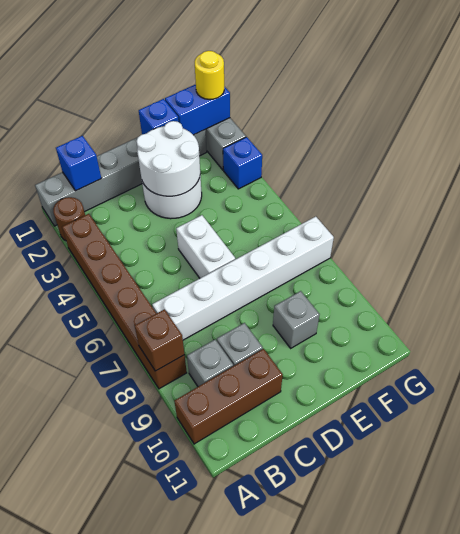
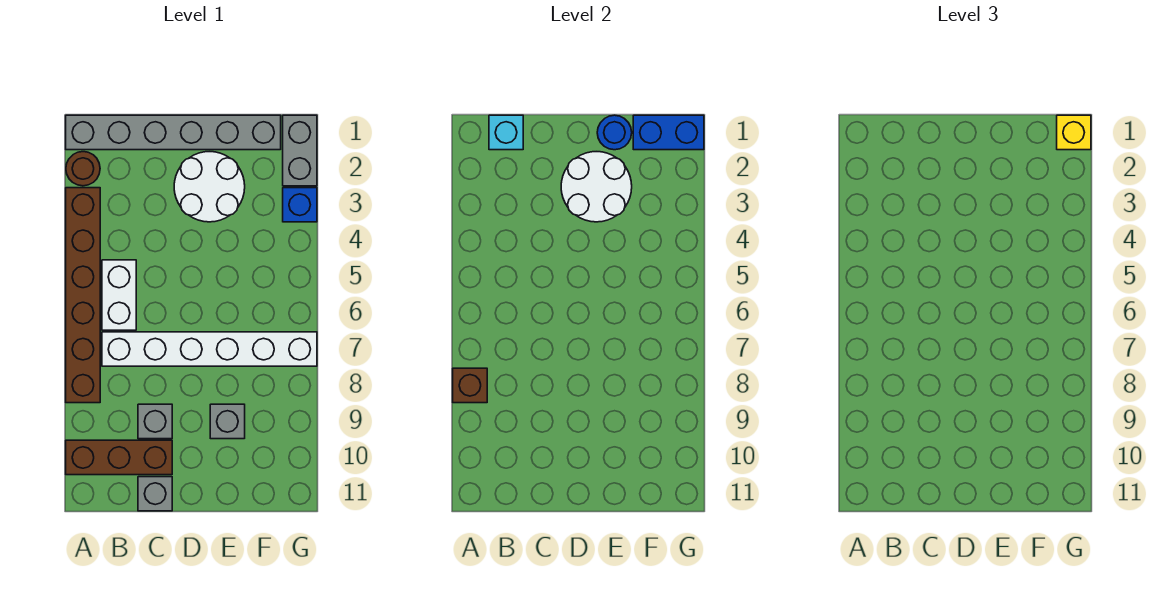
blue brick B1 level 2 -> cyan brick B1 level 2
grey brick B9 level 1 -> grey brick C11 level 1
white brick D5:D6 level 1 -> white brick B5:B6 level 1
blue brick E1 level 2 -> blue round brick E1 level 2
yellow round brick G1 level 3 -> yellow brick G1 level 3

